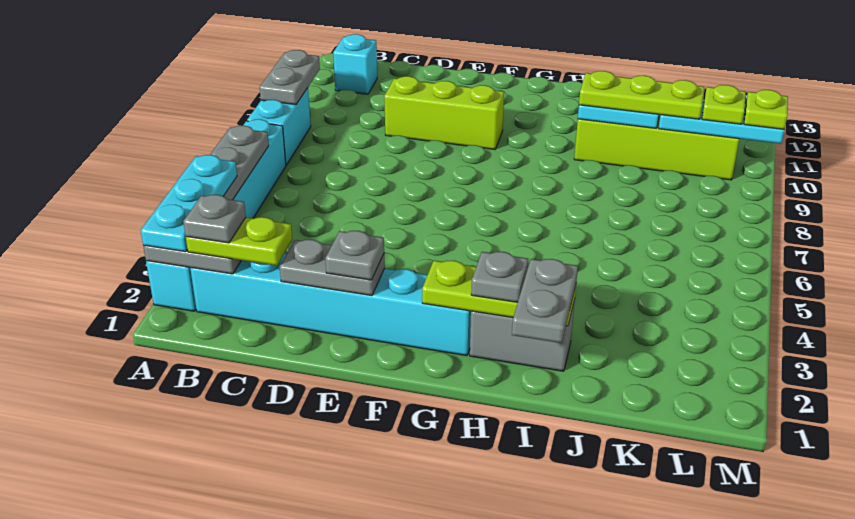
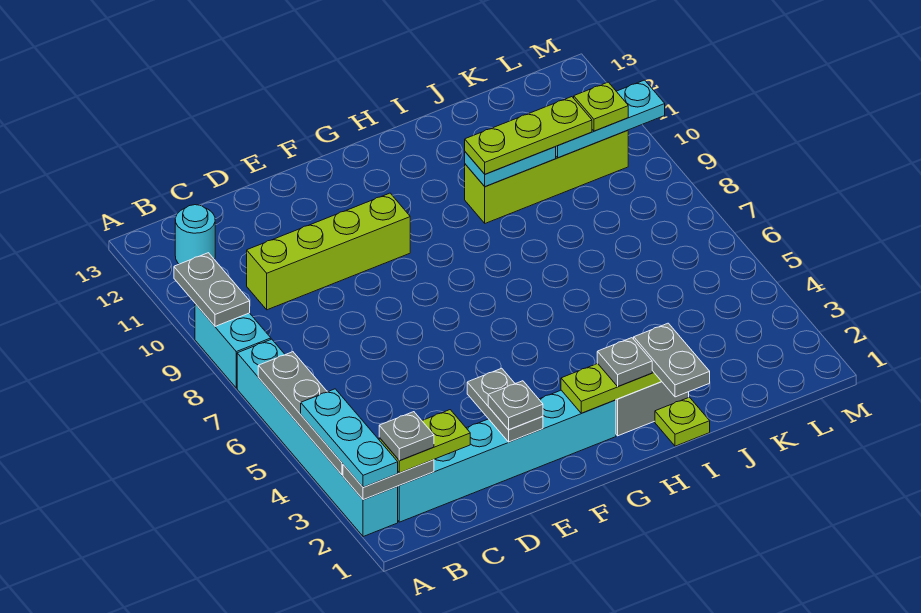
cyan brick B12 level 1 -> cyan round brick B12 level 1
grey plate D2:E2 level 2 -> grey plate E2:E3 level 2
lime brick D10:F10 level 1 -> lime brick C10:F10 level 1
lime plate M10 level 3 -> lime plate I1 level 1

